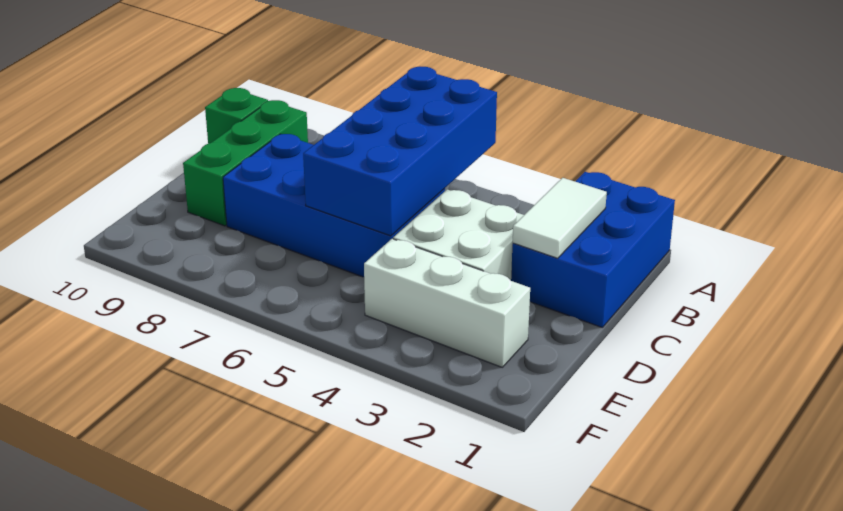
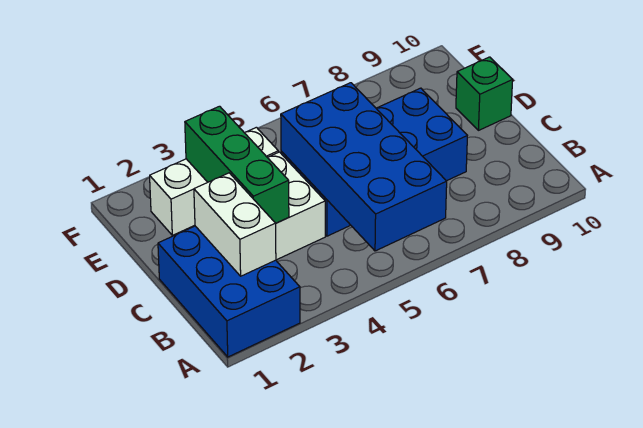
white tile B2:C2 level 2 -> white brick B2:C2 level 2
green brick B9:D9 level 1 -> green brick C3:E3 level 2
green brick B10 level 1 -> green brick D10 level 1

